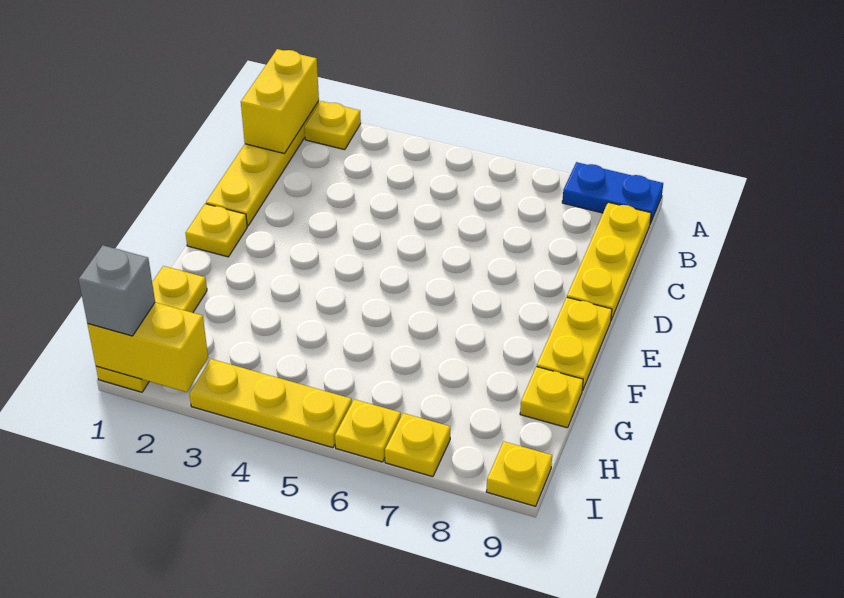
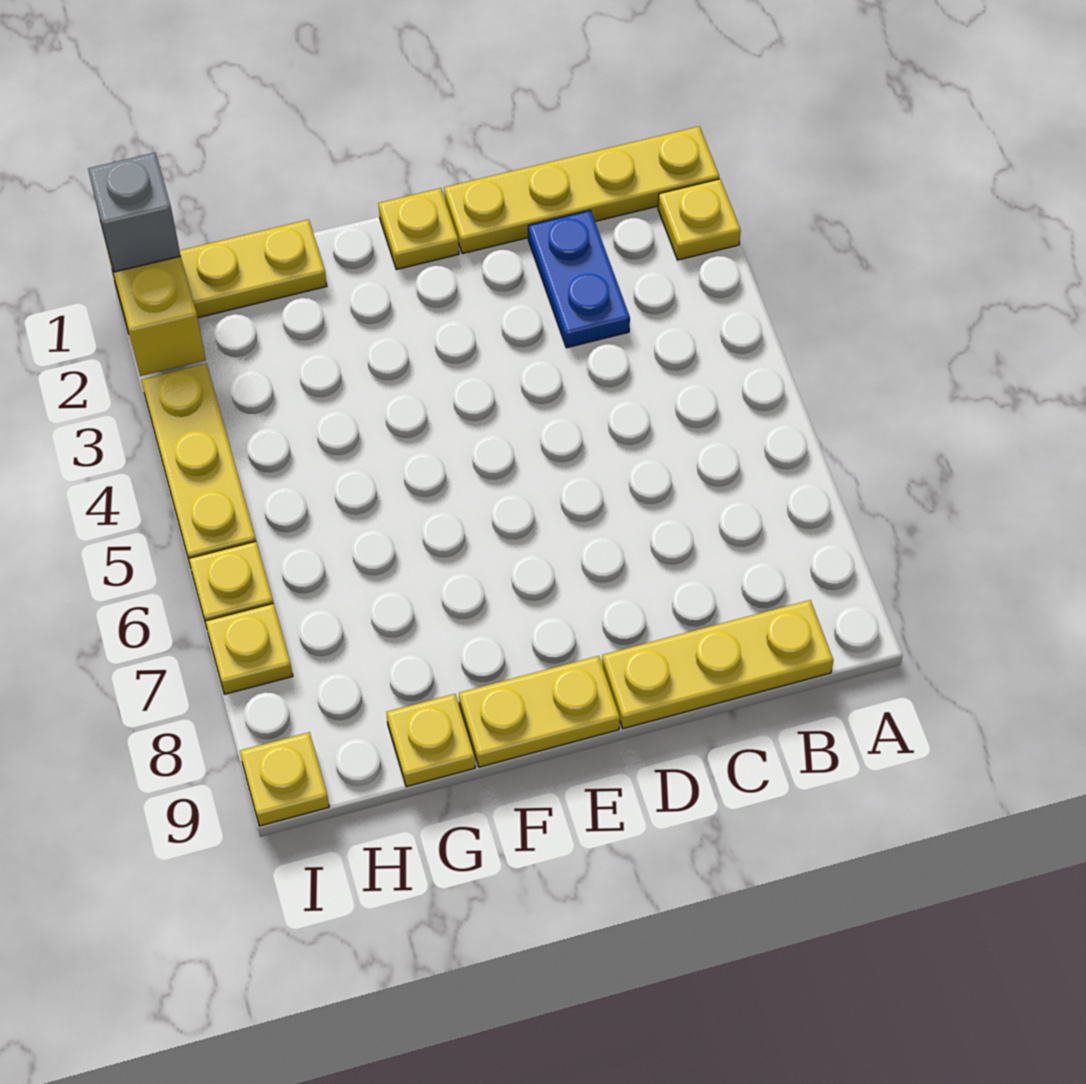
yellow brick A1:B1 level 2 -> none
blue plate A8:A9 level 1 -> blue plate C2:C3 level 1

